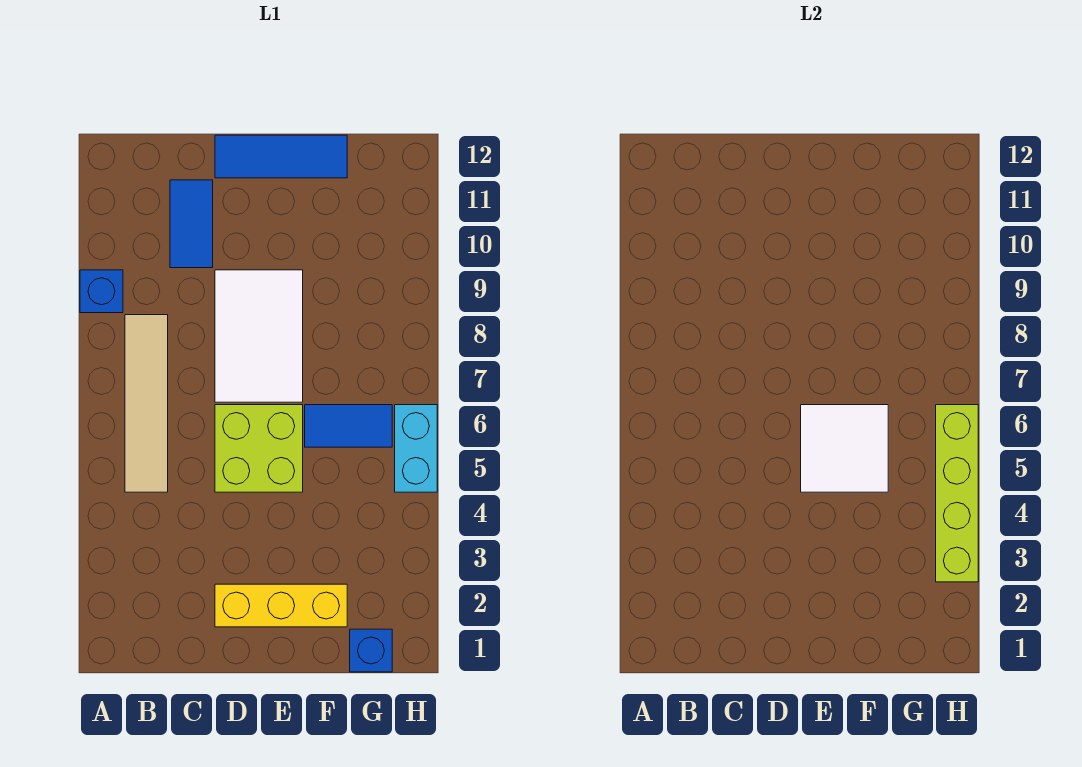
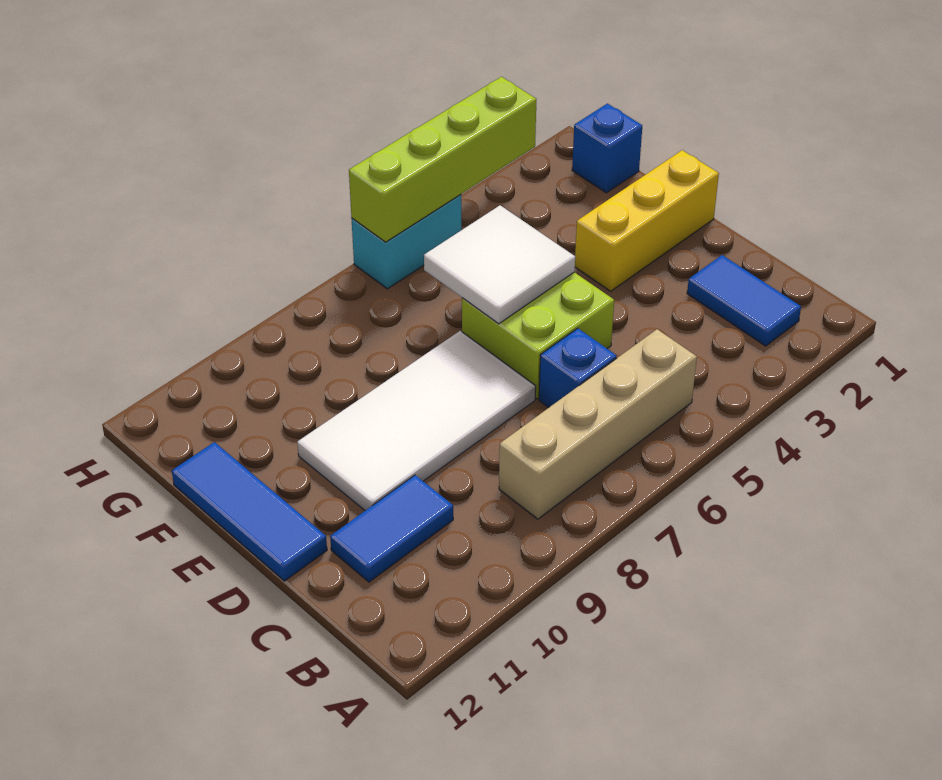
blue brick A9 level 1 -> blue brick C6 level 1
tan tile B5:B8 level 1 -> tan brick B5:B8 level 1
yellow brick D2:F2 level 1 -> yellow brick E1:E3 level 1
white tile D7:E9 level 1 -> white tile D7:E10 level 1
blue tile F6:G6 level 1 -> blue tile B2:C2 level 1

